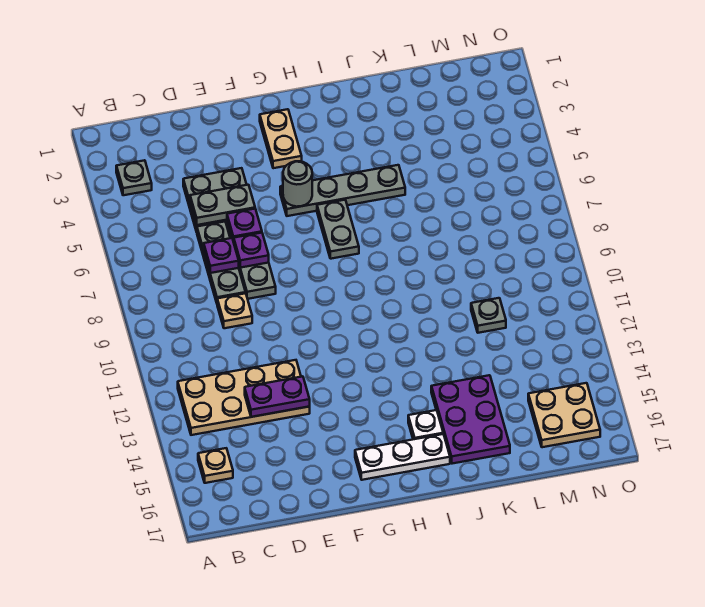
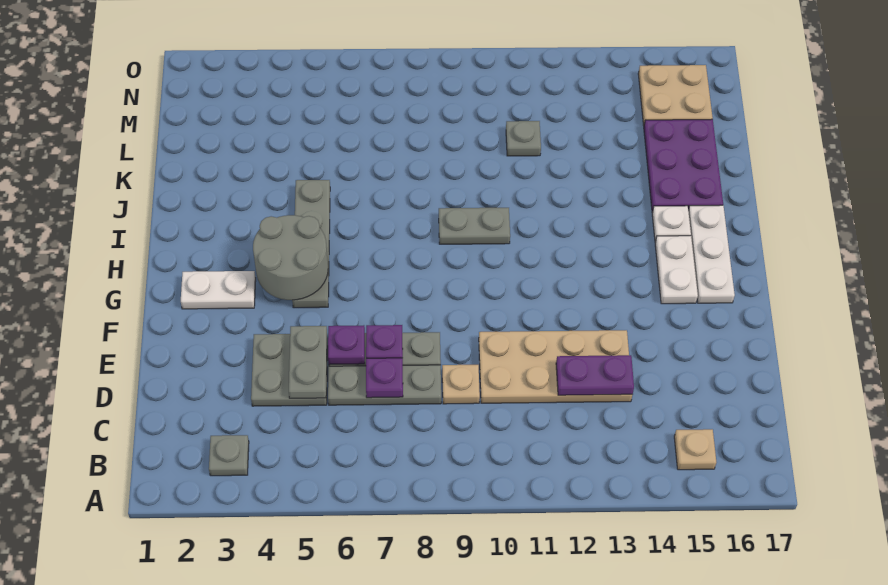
tan plate B12:E13 level 1 -> tan plate D10:E13 level 1
purple plate D13:E13 level 2 -> purple plate D12:D13 level 2
tan plate G2:G3 level 1 -> white plate G2:G3 level 1
grey round brick G5 level 2 -> grey round brick G4:H5 level 2
none -> white plate G15:H15 level 1
grey plate H6:H7 level 1 -> grey plate I9:I10 level 1
purple plate J14:K16 level 1 -> purple plate J15:L16 level 1

